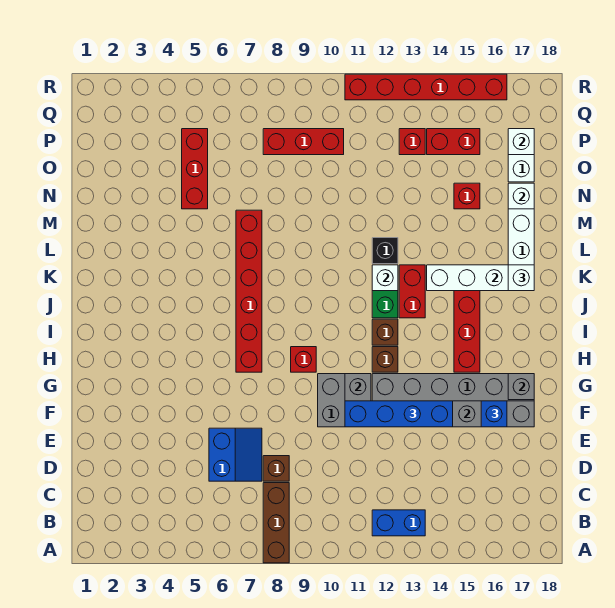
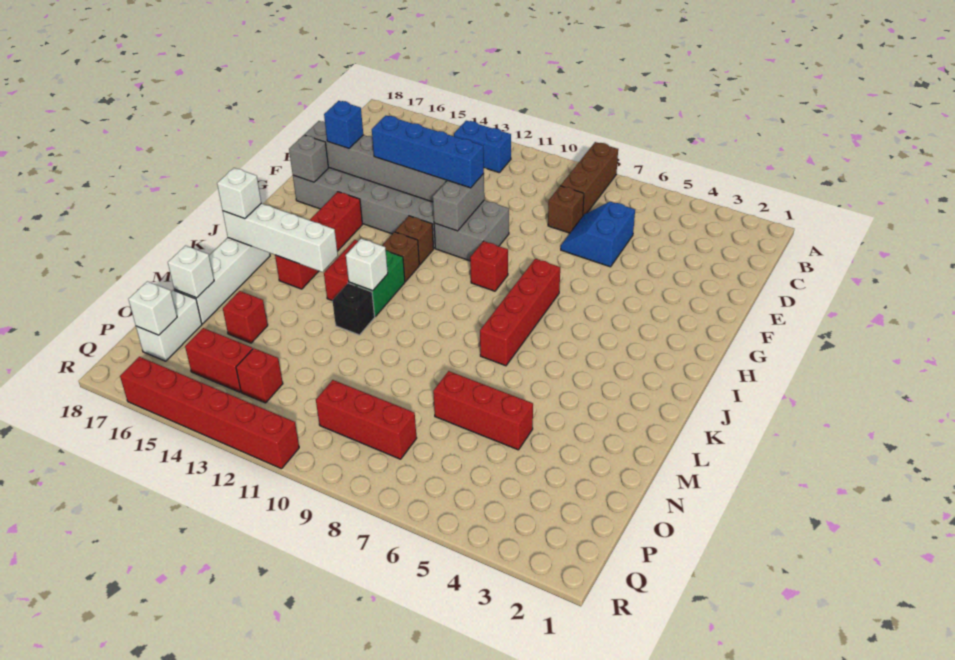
red brick H7:M7 level 1 -> red brick H7:K7 level 1
red brick N5:P5 level 1 -> red brick N5:N7 level 1

